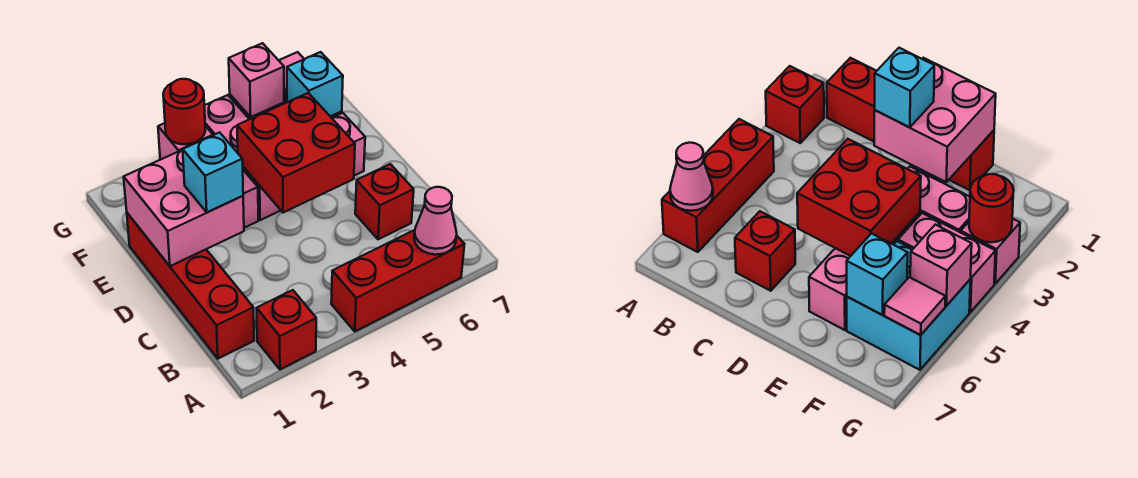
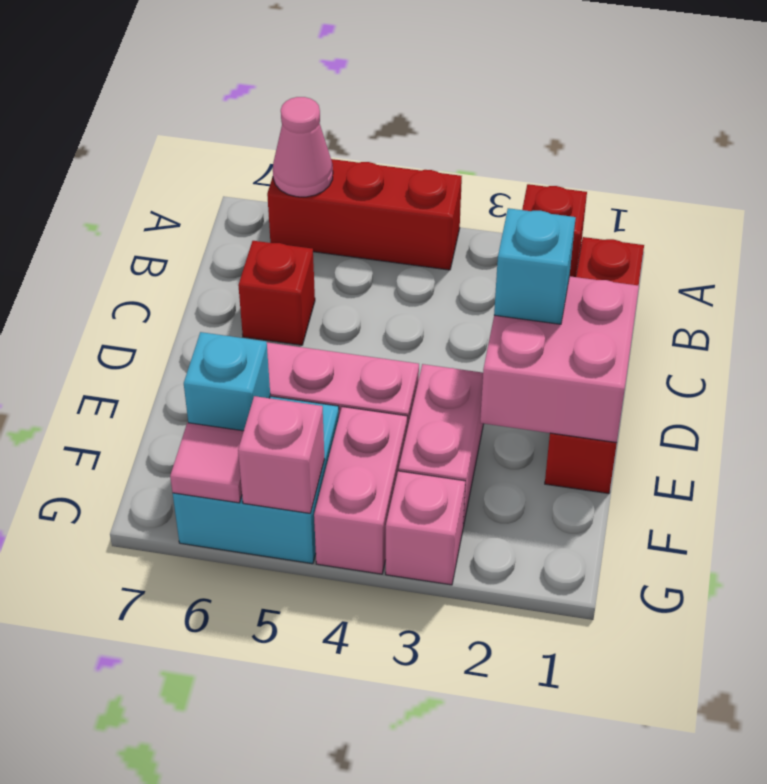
red brick D4:E5 level 2 -> none
red round brick G3 level 2 -> none

